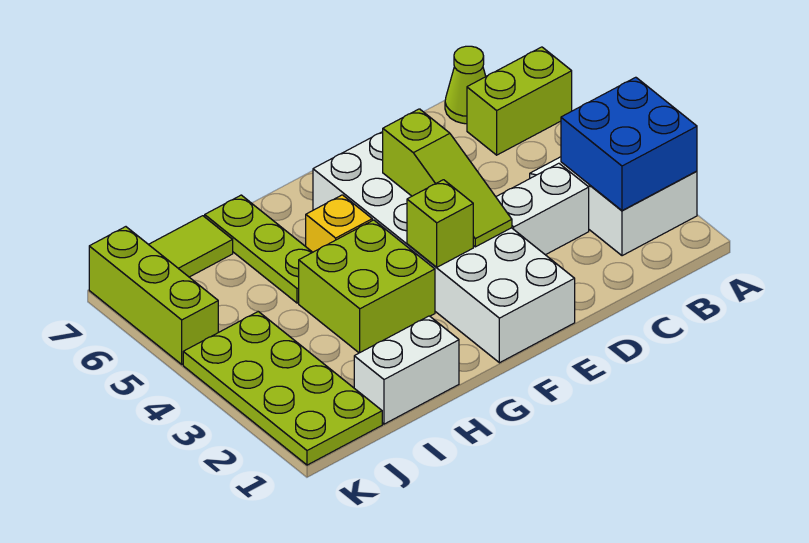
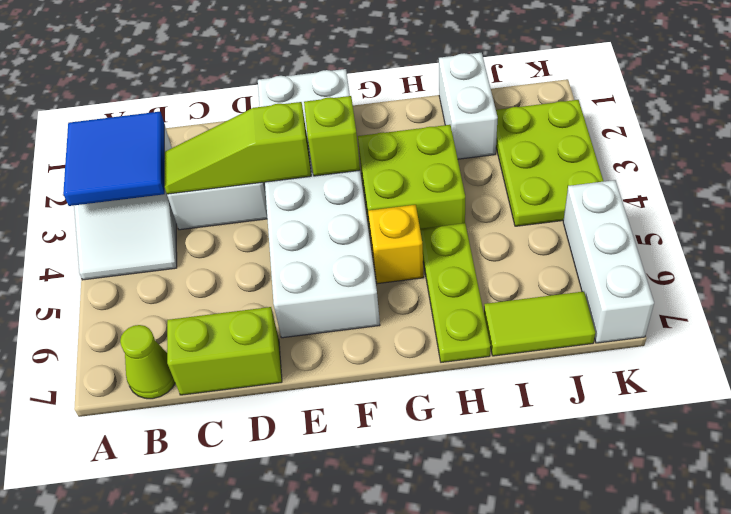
blue brick A2:B3 level 2 -> blue tile A2:B3 level 2
lime brick A6:B6 level 1 -> lime brick C7:D7 level 1
lime slope E3:E5 level 2 top 5 -> lime slope C3:E3 level 2 top E
white brick H1:I1 level 1 -> white brick I1:I2 level 1
lime plate J1:K4 level 1 -> lime plate J2:K4 level 1
lime brick K5:K7 level 1 -> white brick K5:K7 level 1

